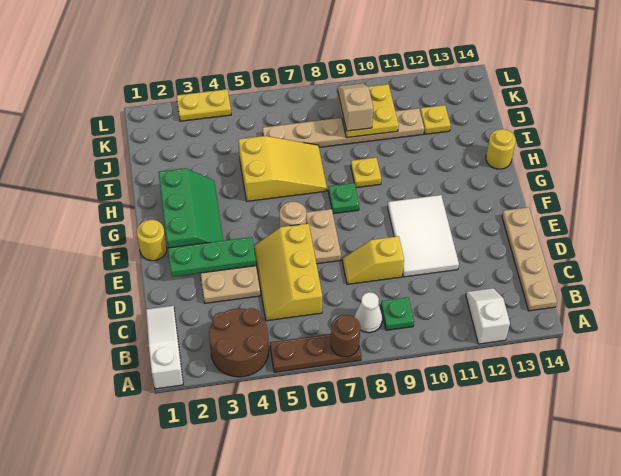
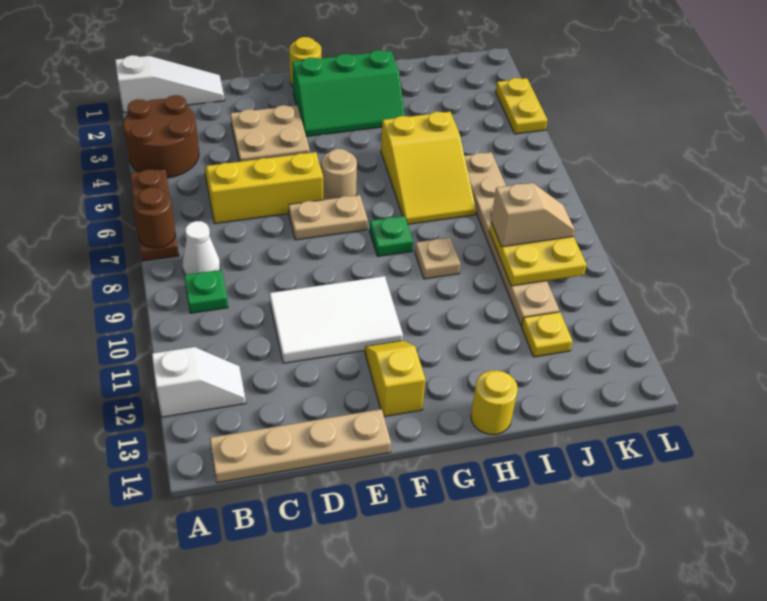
yellow slope D8:D9 level 1 top 9 -> yellow slope F12:F13 level 1 top 13
green plate E2:E4 level 2 -> none
yellow plate H9 level 1 -> tan plate H9 level 1

